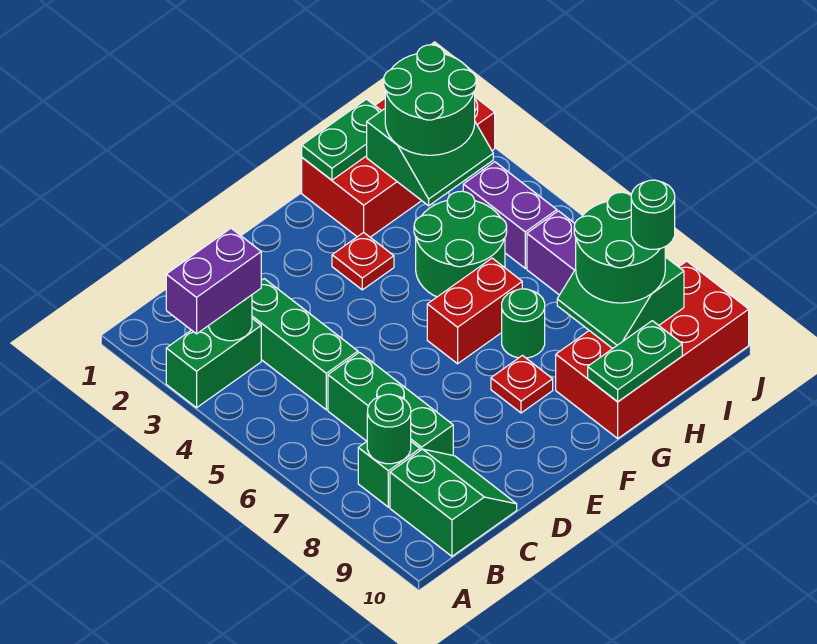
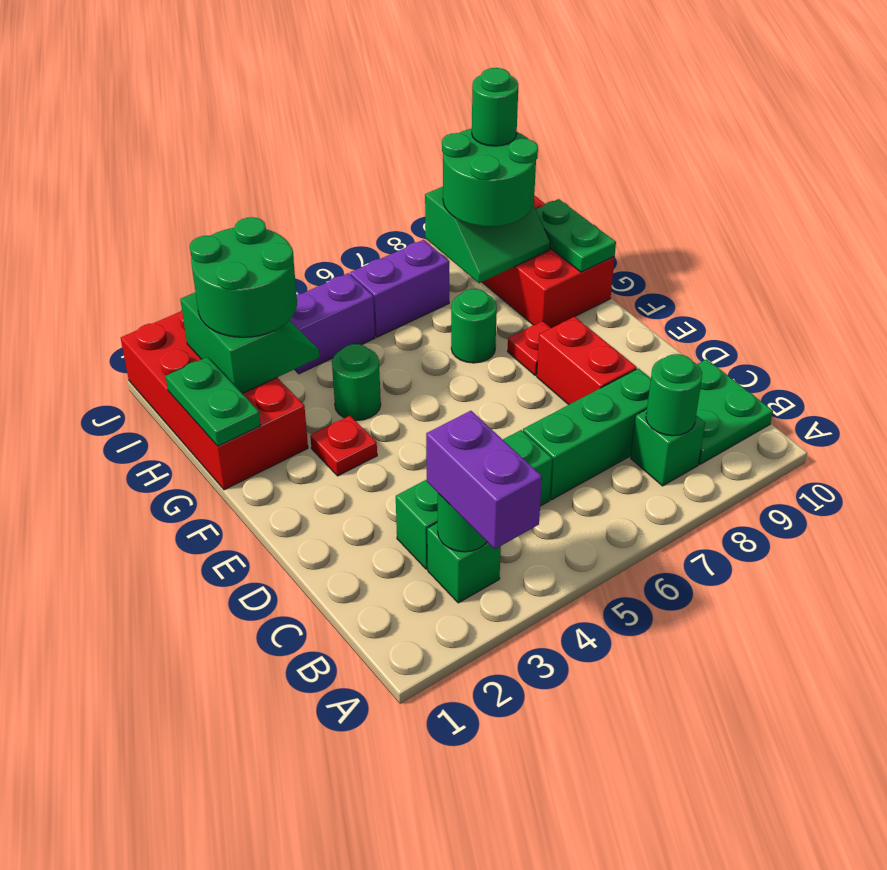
green brick A3:B3 level 1 -> green brick B3 level 1
green slope B9:C10 level 1 top B -> green plate B9:C10 level 1
red brick F6:G6 level 1 -> red brick D8:E8 level 1
green round brick G4:H5 level 1 -> green round brick G4 level 1

